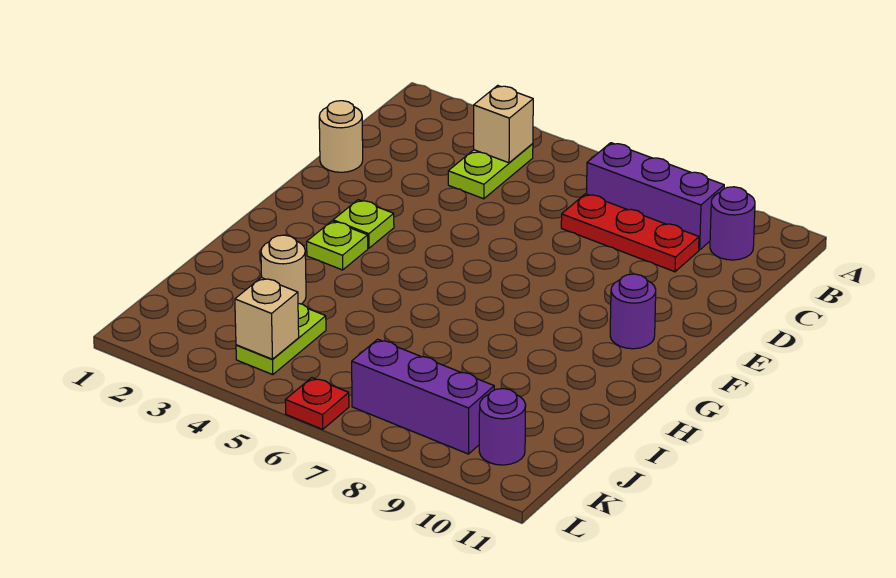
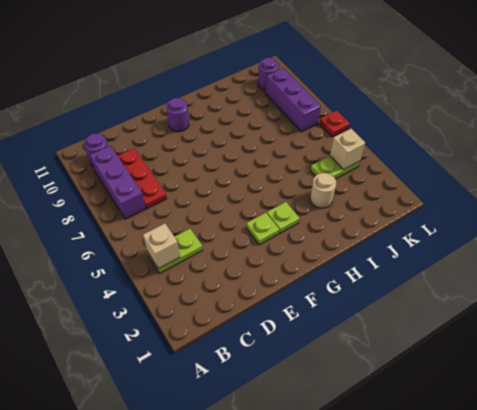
tan round brick D1 level 1 -> none

